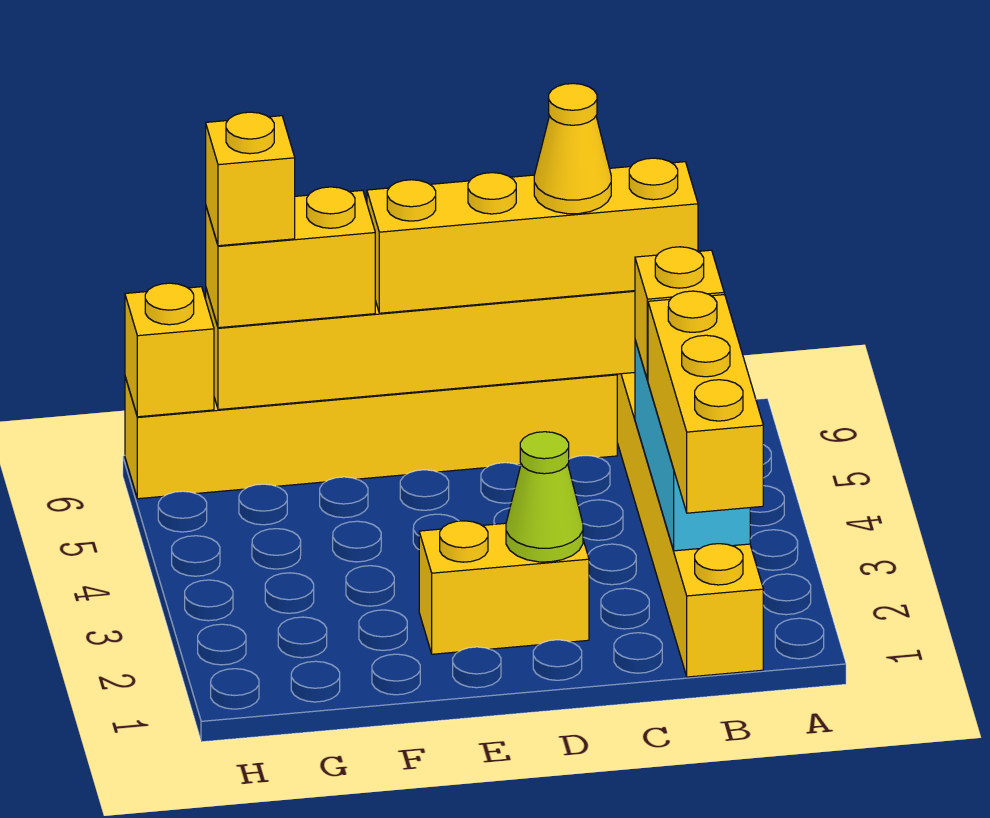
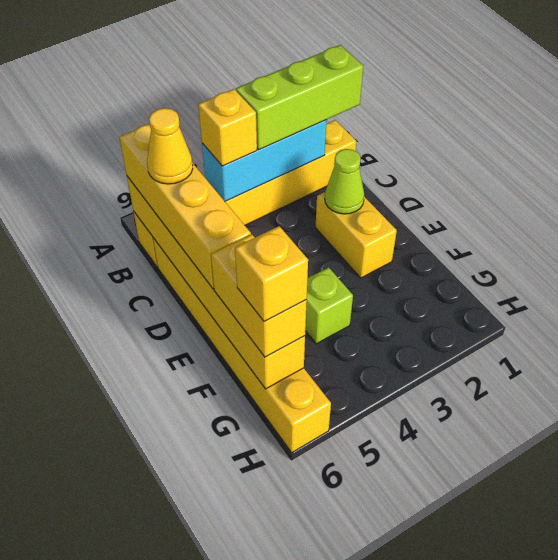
yellow brick B1:B3 level 3 -> lime brick B1:B3 level 3
none -> lime brick F4 level 1
yellow brick H6 level 2 -> none

